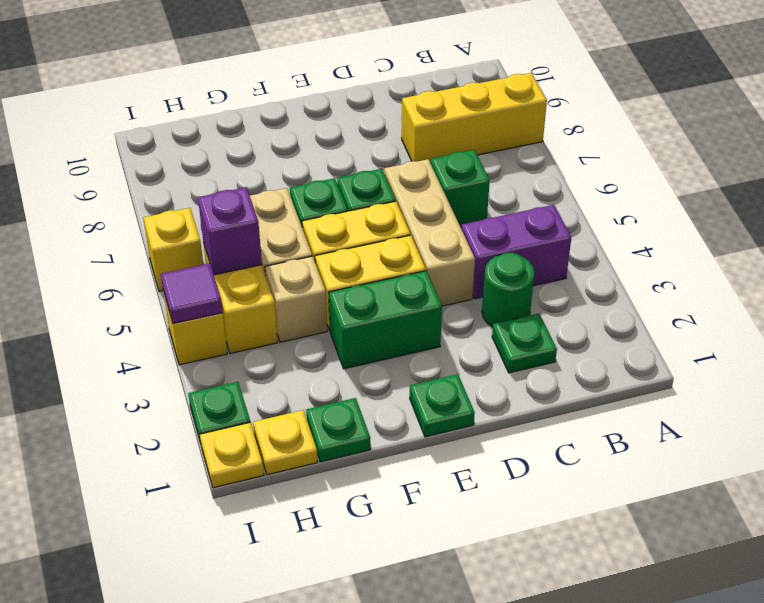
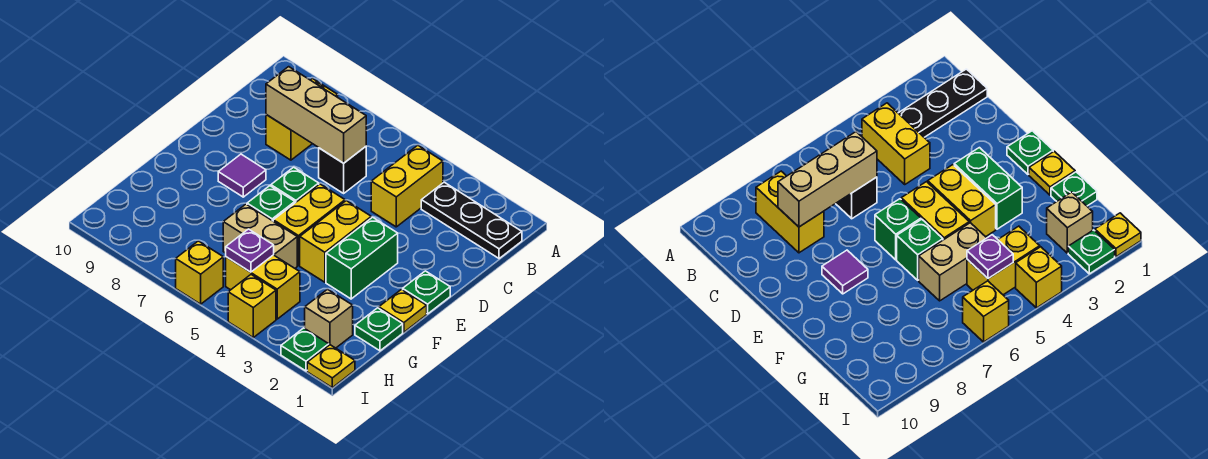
yellow brick A8:C8 level 1 -> yellow brick B8:C8 level 1
none -> black plate B1:B3 level 1
purple brick B4:C4 level 1 -> yellow brick B4:C4 level 1
green plate C2 level 1 -> none
green round brick C3 level 1 -> none
green brick C6 level 1 -> black brick C6 level 1
tan brick D4:D6 level 1 -> tan brick C6:C8 level 2
tan brick G4 level 1 -> tan brick H2 level 1
yellow plate H1 level 1 -> yellow plate F1 level 1
purple brick H5 level 2 -> purple plate H5 level 2
purple tile I4 level 2 -> purple tile E8 level 1

